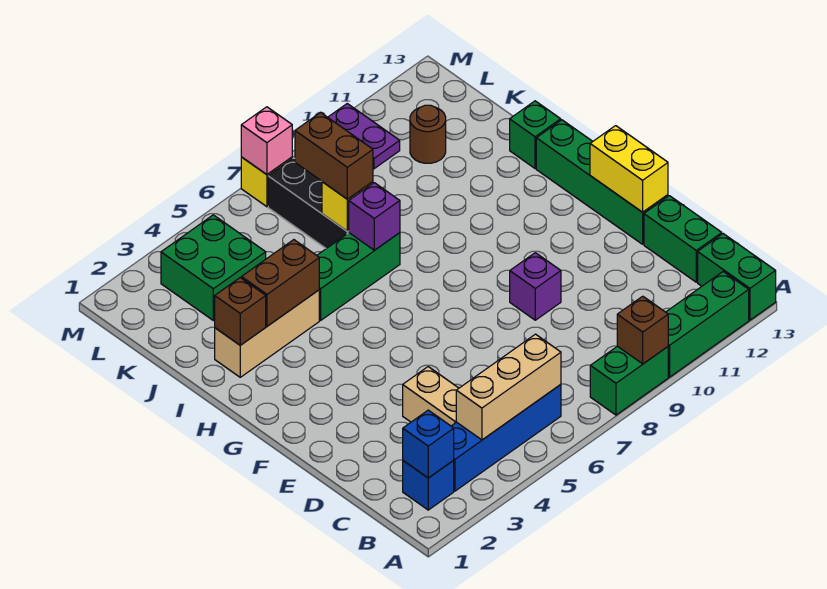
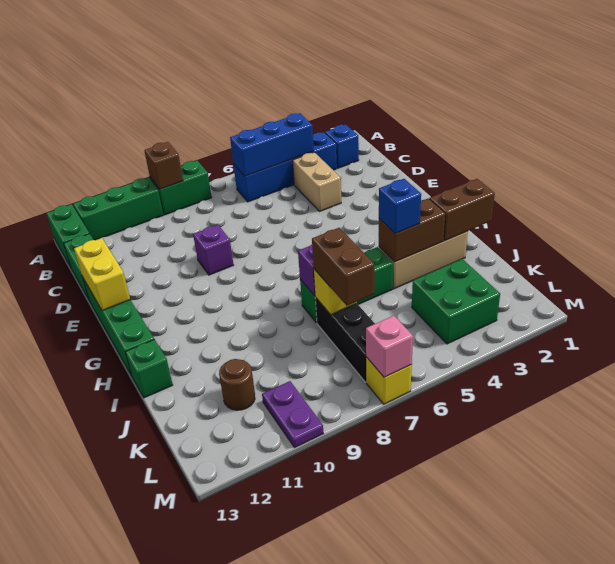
blue brick B2 level 2 -> blue brick I4 level 3
tan brick B4:B6 level 2 -> blue brick B4:B6 level 2
brown brick I2 level 2 -> brown brick I1:I2 level 2

